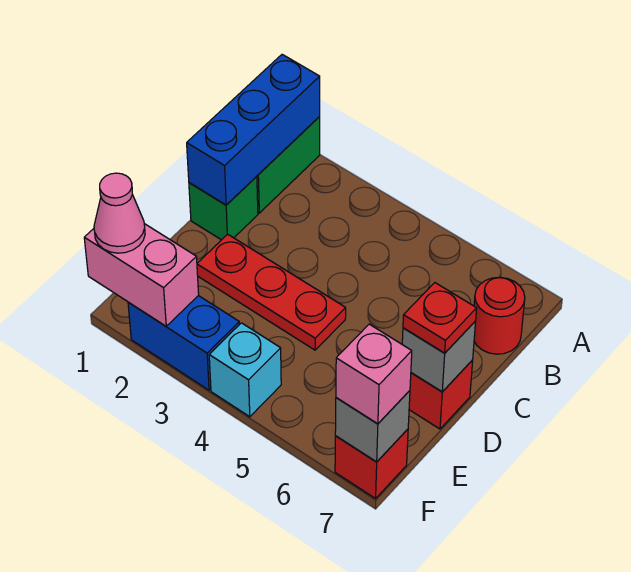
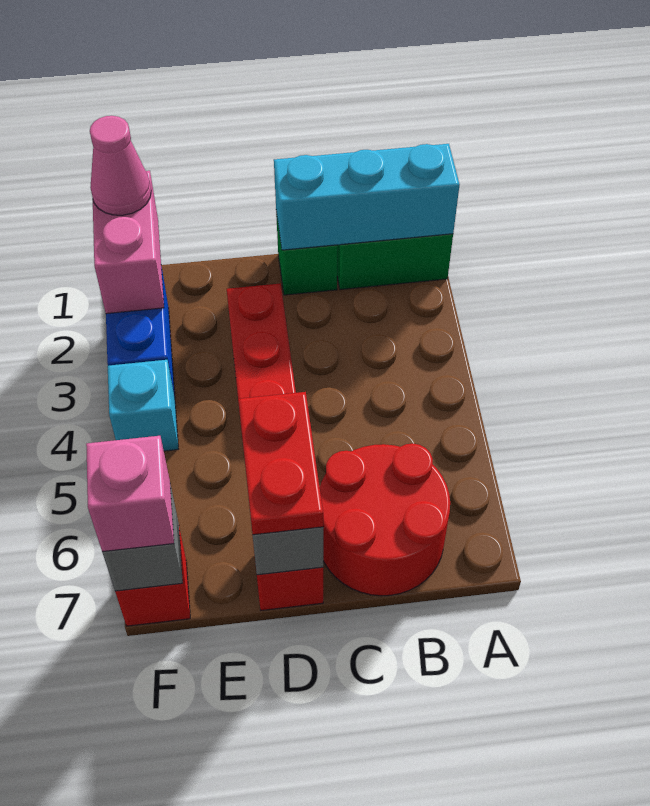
blue brick A1:C1 level 2 -> cyan brick A1:C1 level 2
red round brick B7 level 1 -> red round brick B6:C7 level 1
red plate D7 level 3 -> red plate D6:D7 level 3

